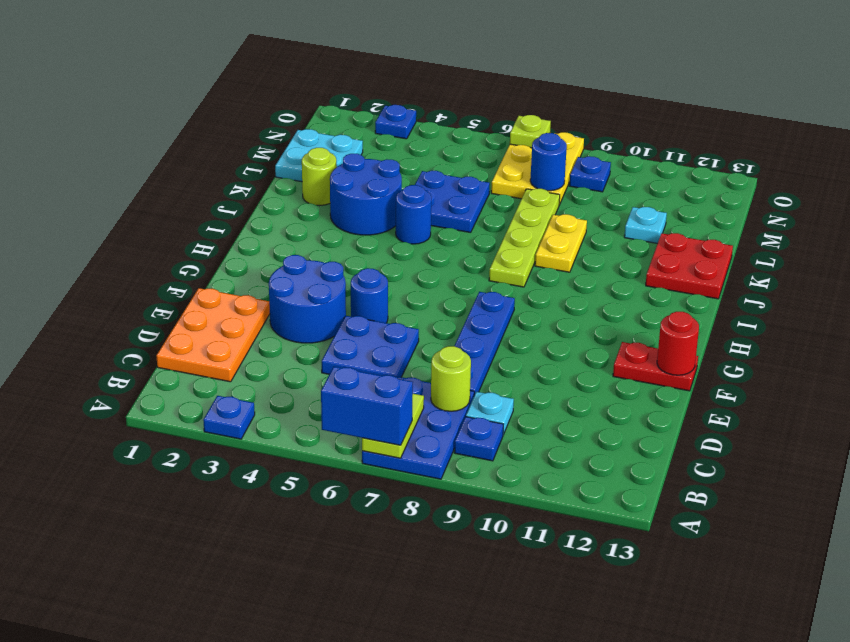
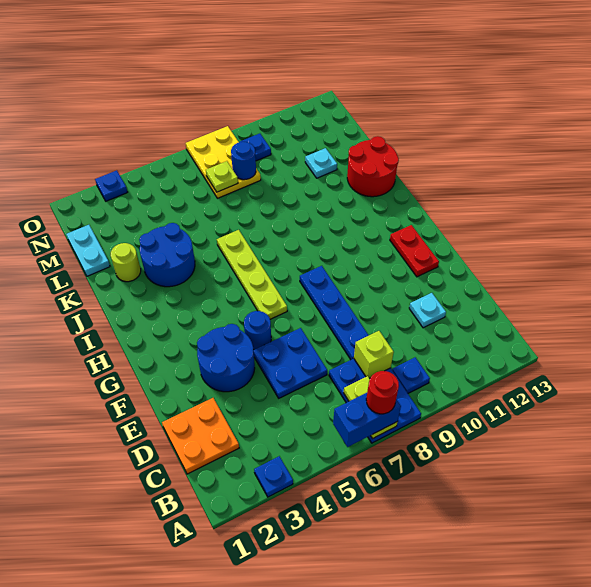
orange plate C1:E2 level 1 -> orange plate C1:D2 level 1
lime round brick C8 level 2 -> lime brick C8 level 2
cyan plate C9 level 1 -> cyan plate D11 level 1
red plate F12:F13 level 1 -> red plate F12:G12 level 1
red round brick F13 level 2 -> red round brick A7 level 4
lime plate I8:L8 level 1 -> lime plate G6:J6 level 1
blue round brick J5 level 1 -> none
yellow plate J9:K9 level 1 -> none
red plate J12:K13 level 1 -> red round brick J12:K13 level 1
blue plate K5:L6 level 1 -> none
cyan plate L1:M2 level 1 -> cyan plate L1:M1 level 1
lime plate O7 level 2 -> lime plate M7 level 2

